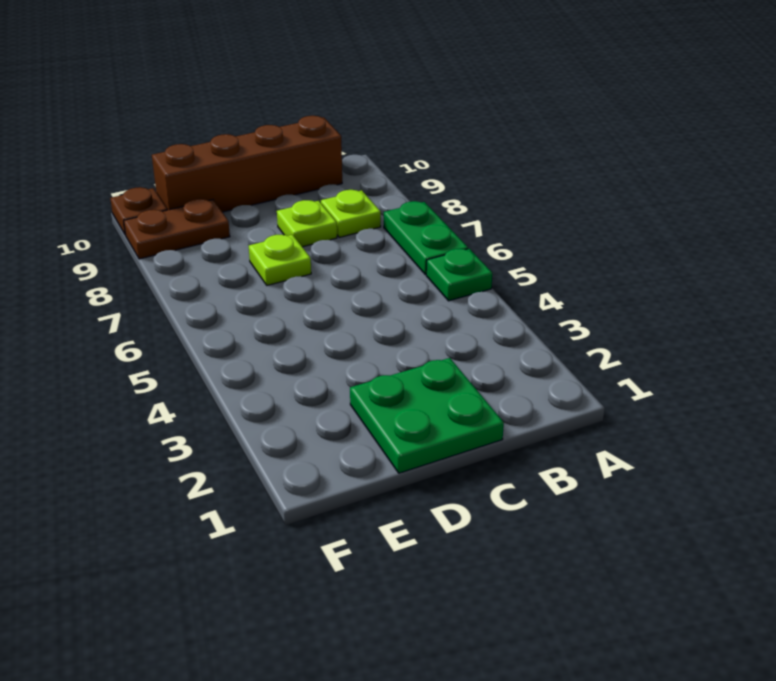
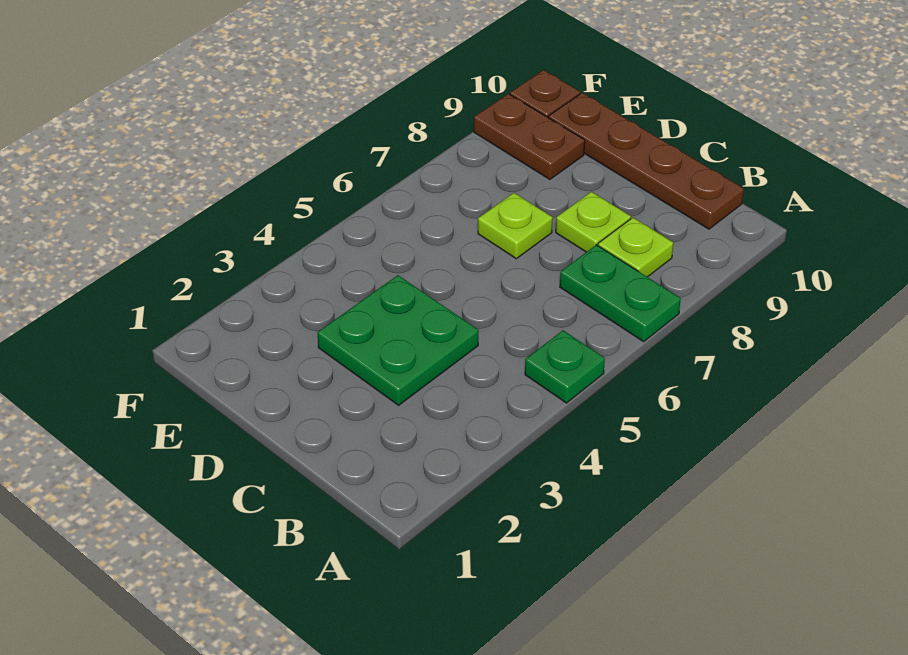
green plate A6:A7 level 1 -> green plate A7:B7 level 1
brown brick B10:E10 level 1 -> brown plate B10:E10 level 1
green plate C1:D2 level 1 -> green plate C3:D4 level 1

